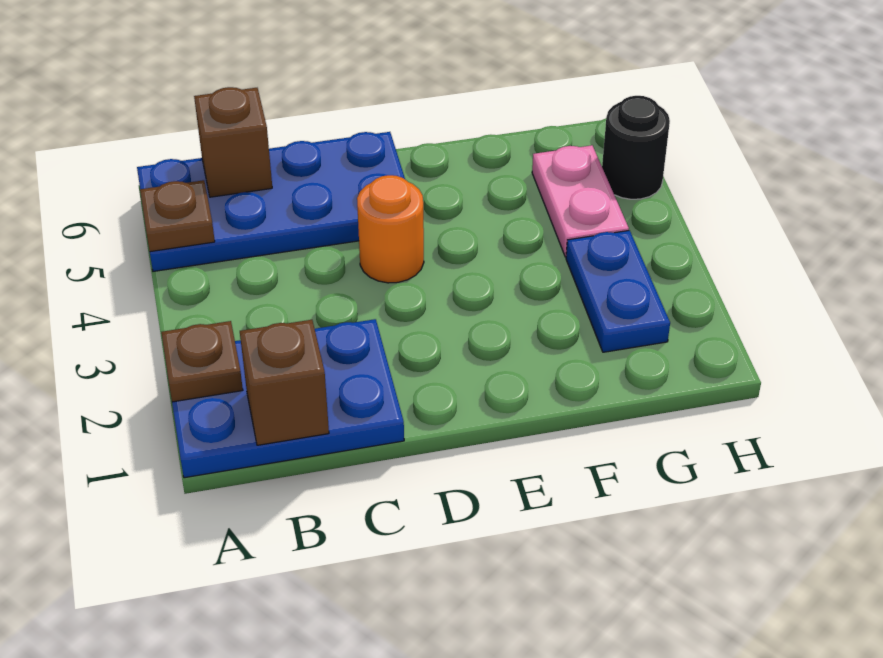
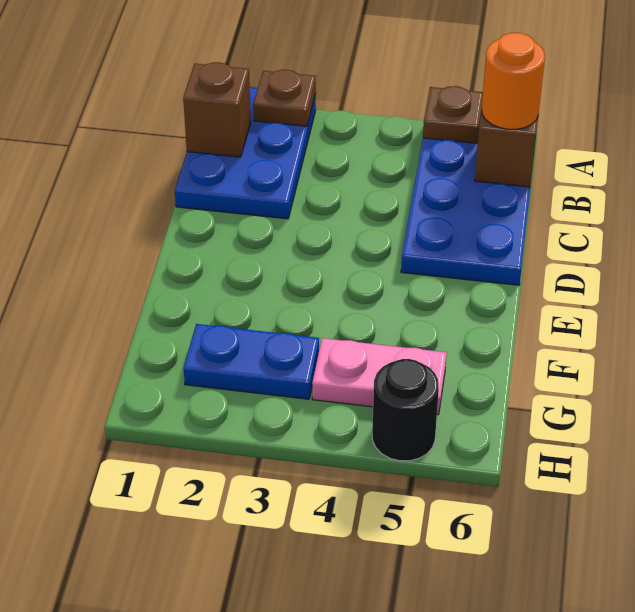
orange round brick D4 level 1 -> orange round brick B6 level 3

